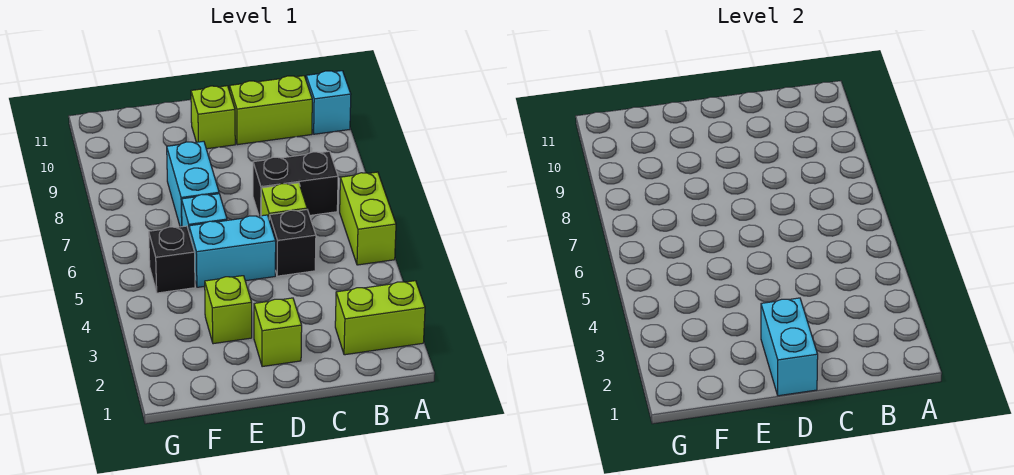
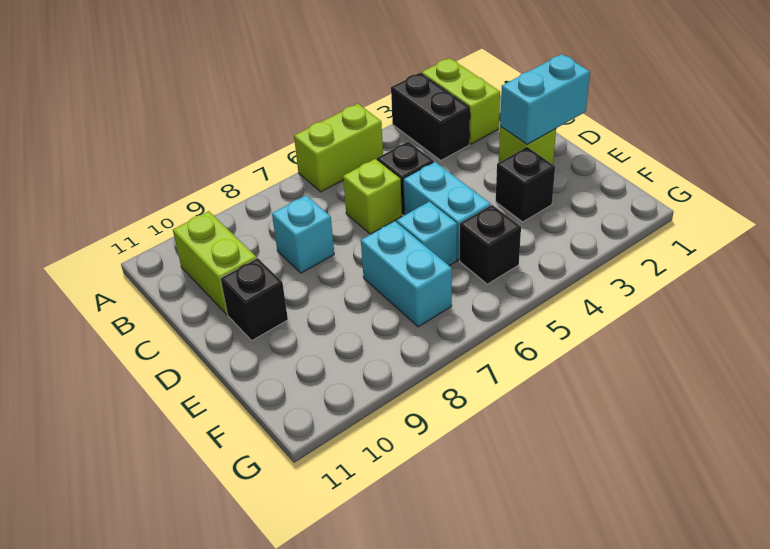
cyan brick A10 level 1 -> cyan brick C8 level 1
black brick B7:C7 level 1 -> black brick A3:B3 level 1
lime brick D10 level 1 -> black brick D10 level 1
lime brick E3 level 1 -> black brick E3 level 1
cyan brick E7:E8 level 1 -> cyan brick E7:F7 level 1

